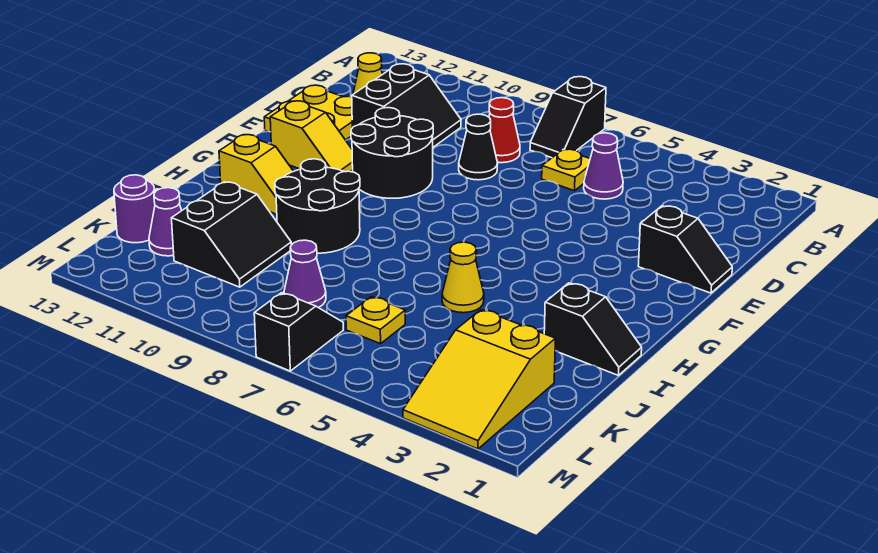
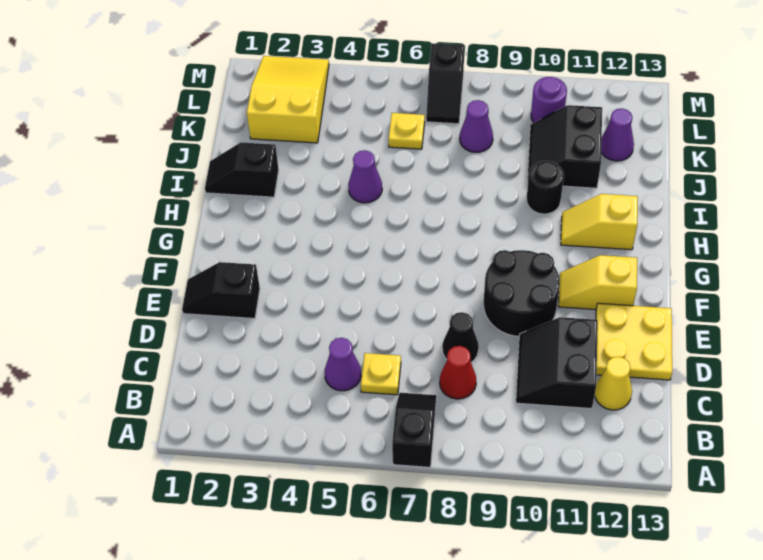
black round brick H9:I10 level 1 -> black round brick I10 level 1
yellow cone I5 level 1 -> purple cone I5 level 1
purple round brick K13 level 1 -> purple round brick L10 level 1

